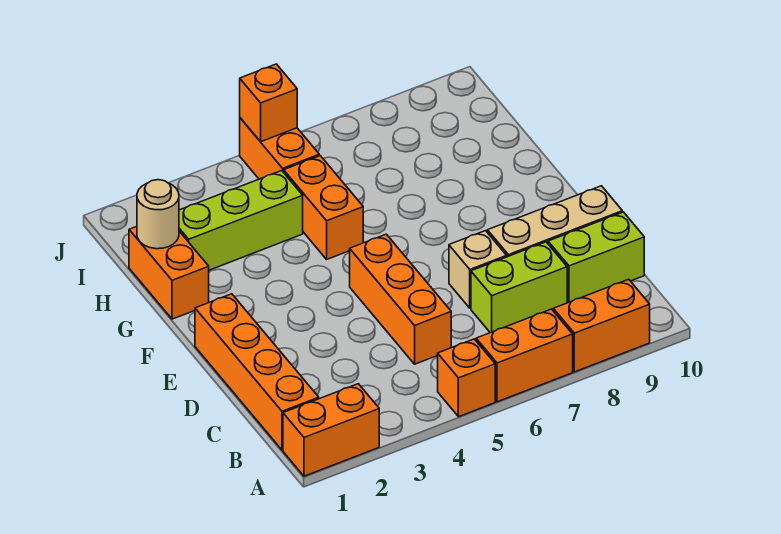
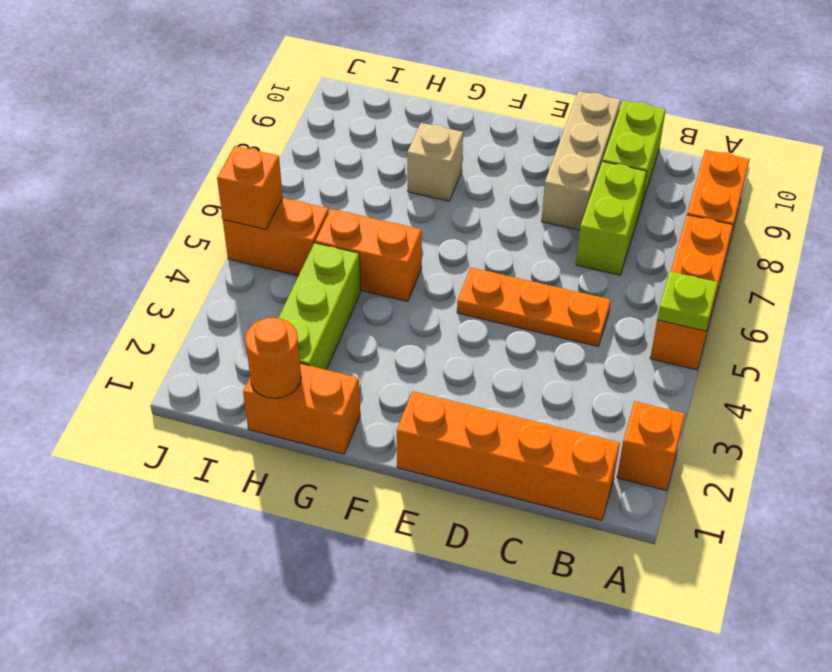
orange brick A1:A2 level 1 -> orange brick A2 level 1
none -> lime plate A5 level 2
orange brick C5:E5 level 1 -> orange plate C5:E5 level 1
tan brick D7 level 1 -> tan brick G8 level 1
tan round brick H1 level 2 -> orange round brick H1 level 2

